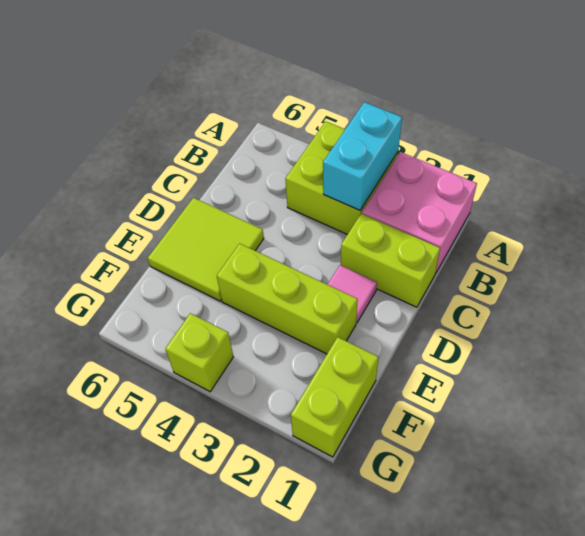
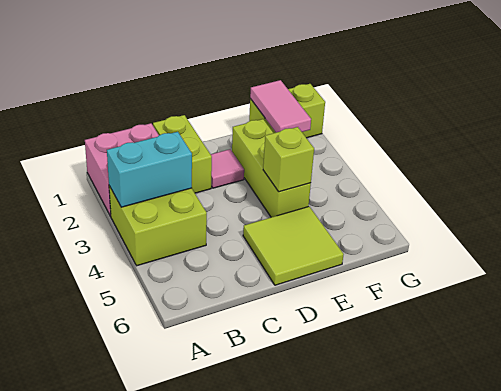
none -> pink tile F1:F2 level 2
lime brick G4 level 1 -> lime brick E4 level 2

